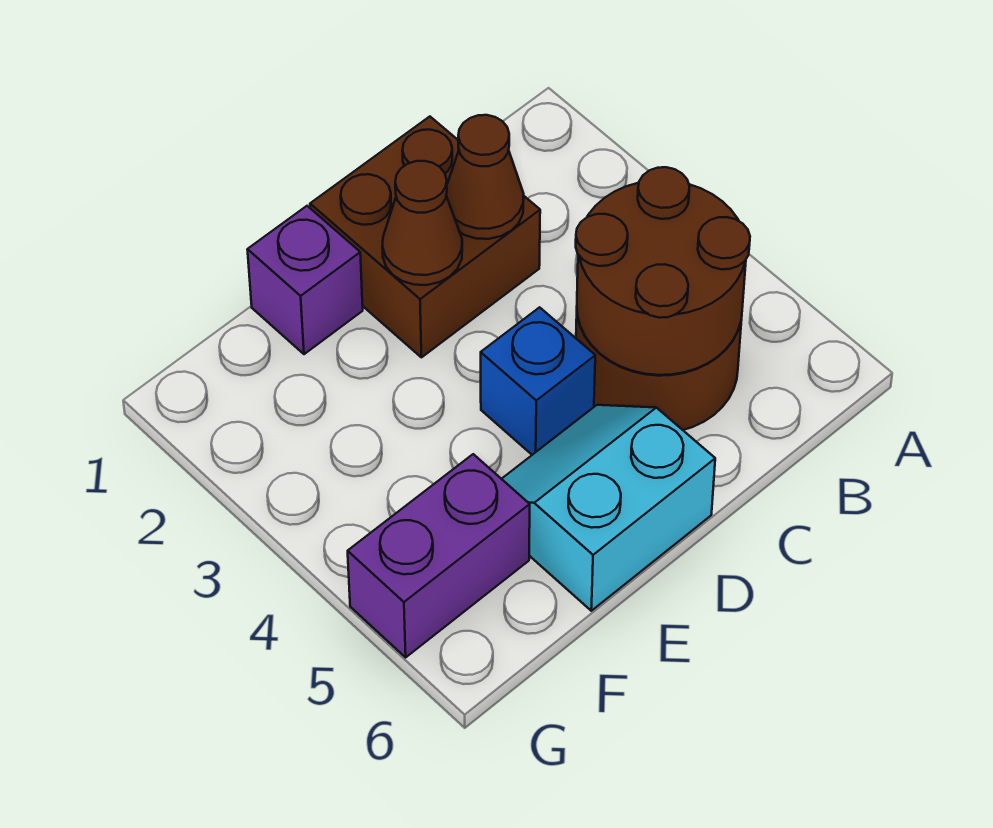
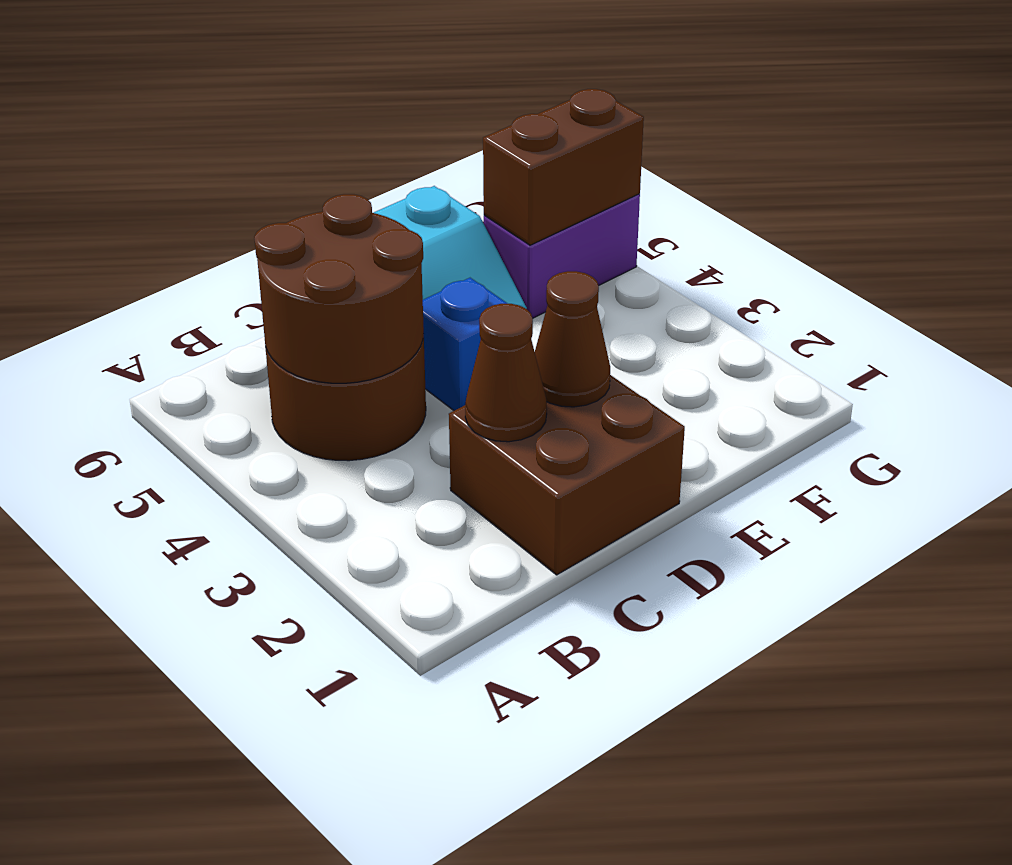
purple brick E1 level 1 -> none
none -> brown brick F5:G5 level 2

